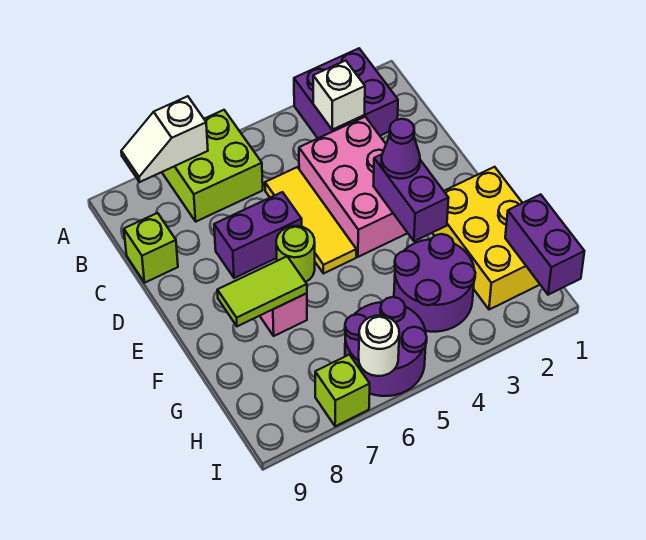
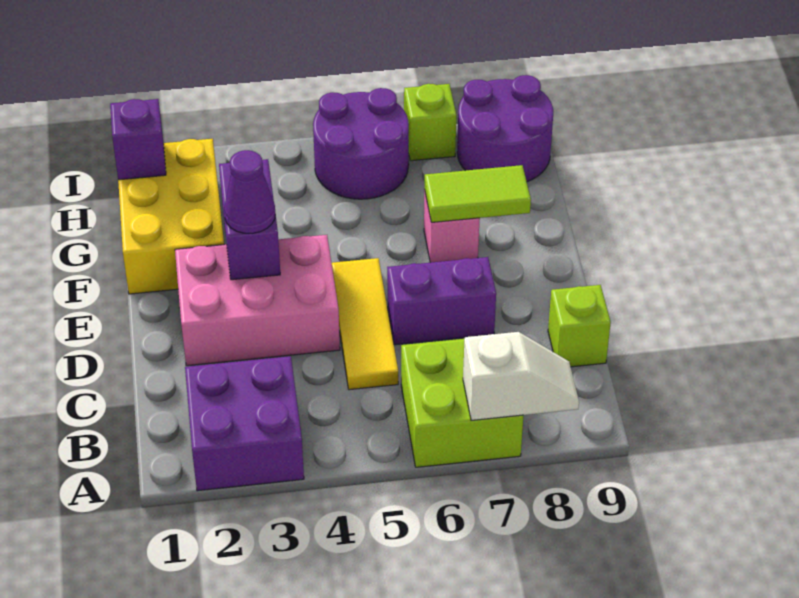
white brick B3 level 2 -> none
pink brick C3:E4 level 1 -> pink brick D2:E4 level 1
lime round brick E6 level 1 -> none
purple round brick G3:H4 level 1 -> purple round brick H8:I9 level 1
purple brick H1:I1 level 2 -> purple brick H1 level 2
white round brick I6 level 2 -> none

